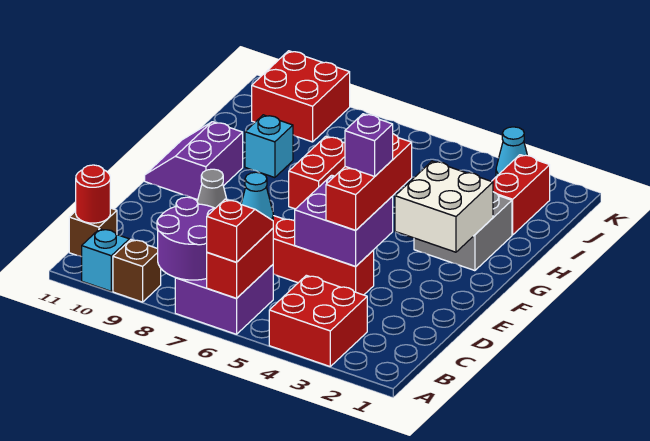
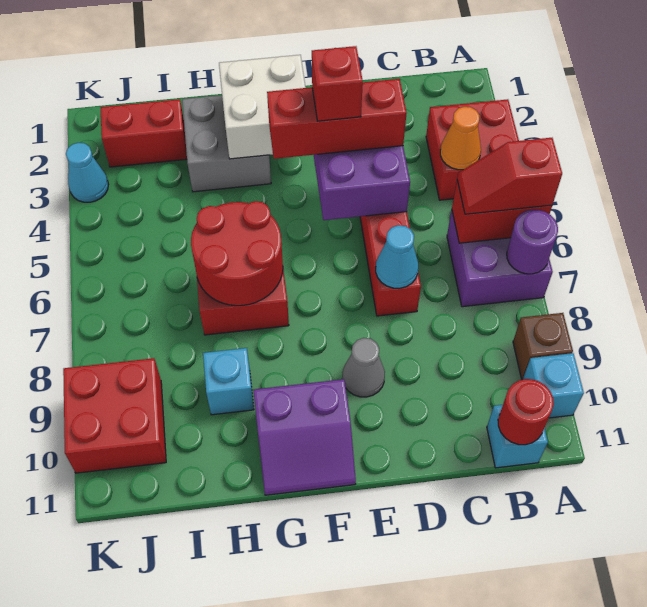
purple round brick A7:B8 level 2 -> purple round brick A7 level 2
none -> orange cone B4 level 2
brown brick B11 level 1 -> cyan brick B11 level 1
purple brick E4 level 4 -> red brick E4 level 4
none -> red round brick G6:H7 level 2

